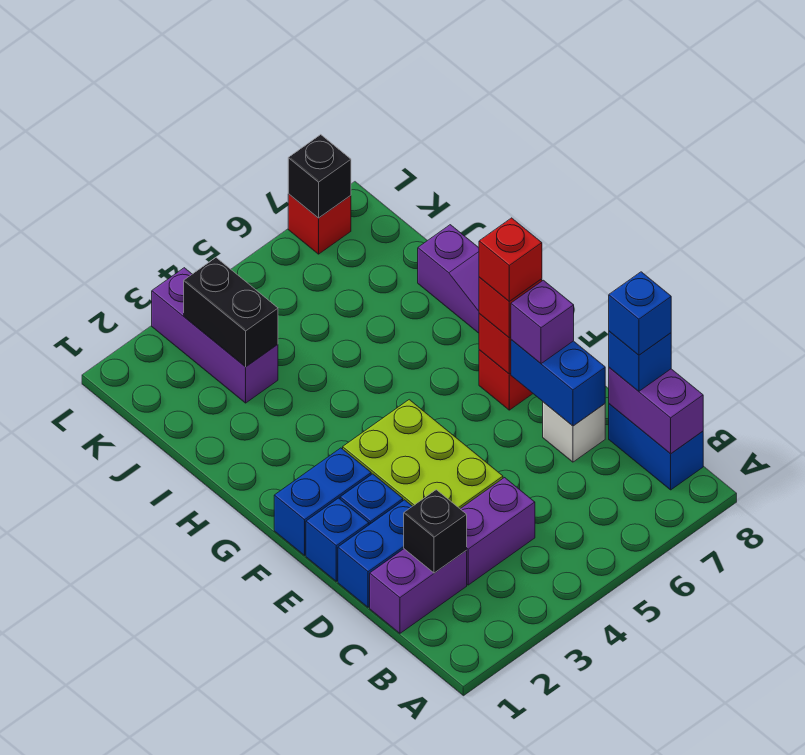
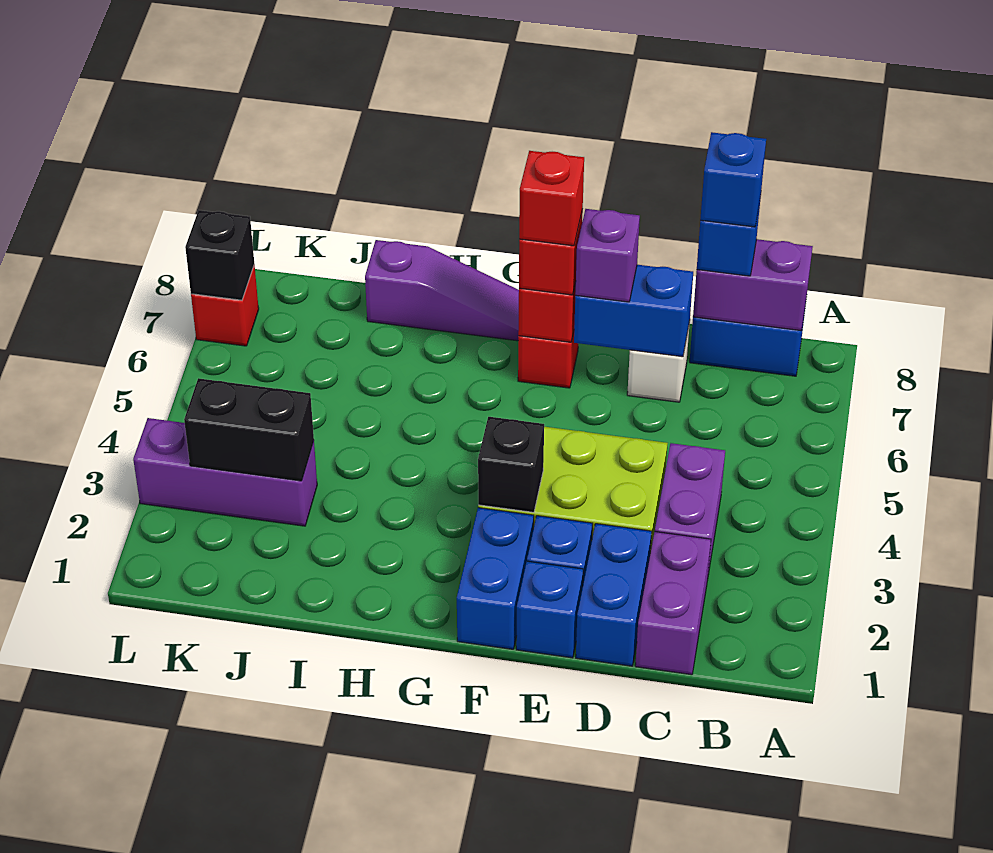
black brick C2 level 2 -> black brick F3 level 2

